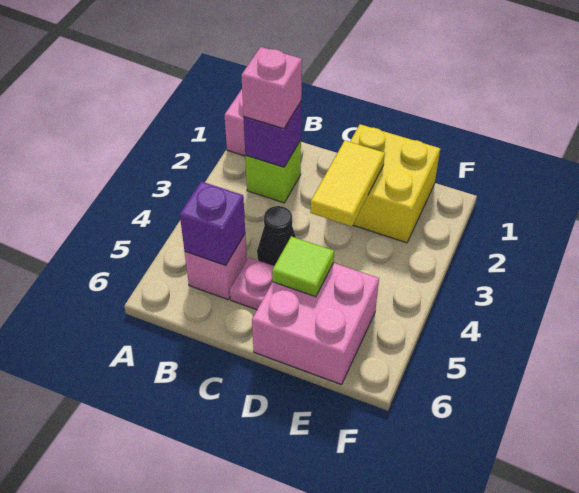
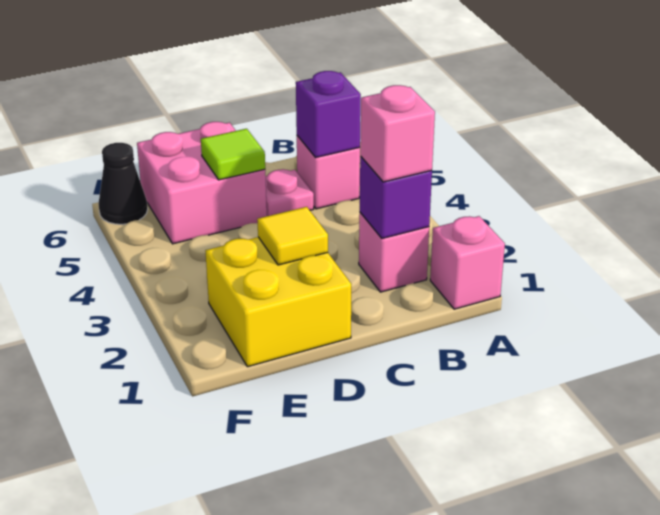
lime brick B2 level 1 -> pink brick B2 level 1
black cone C4 level 1 -> black cone F6 level 1
yellow tile D2:D3 level 2 -> yellow tile D2 level 2

